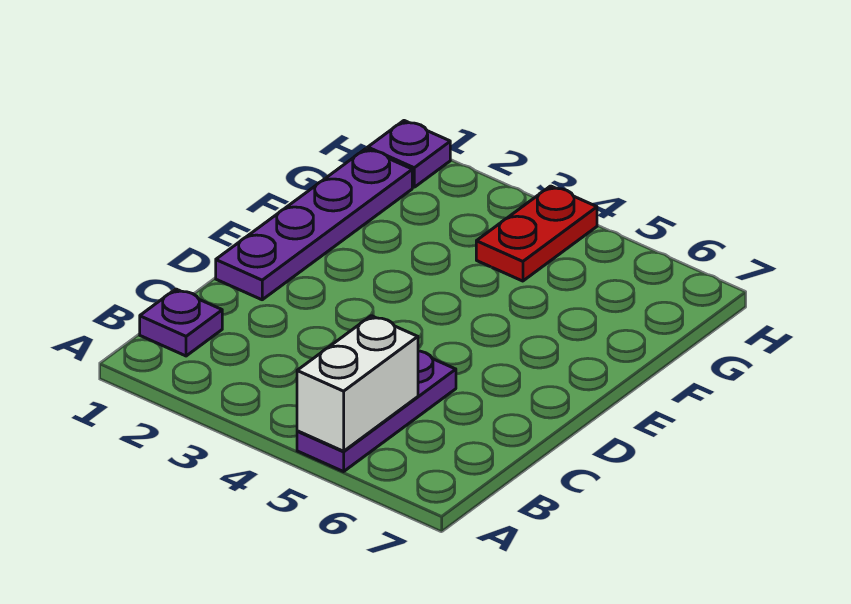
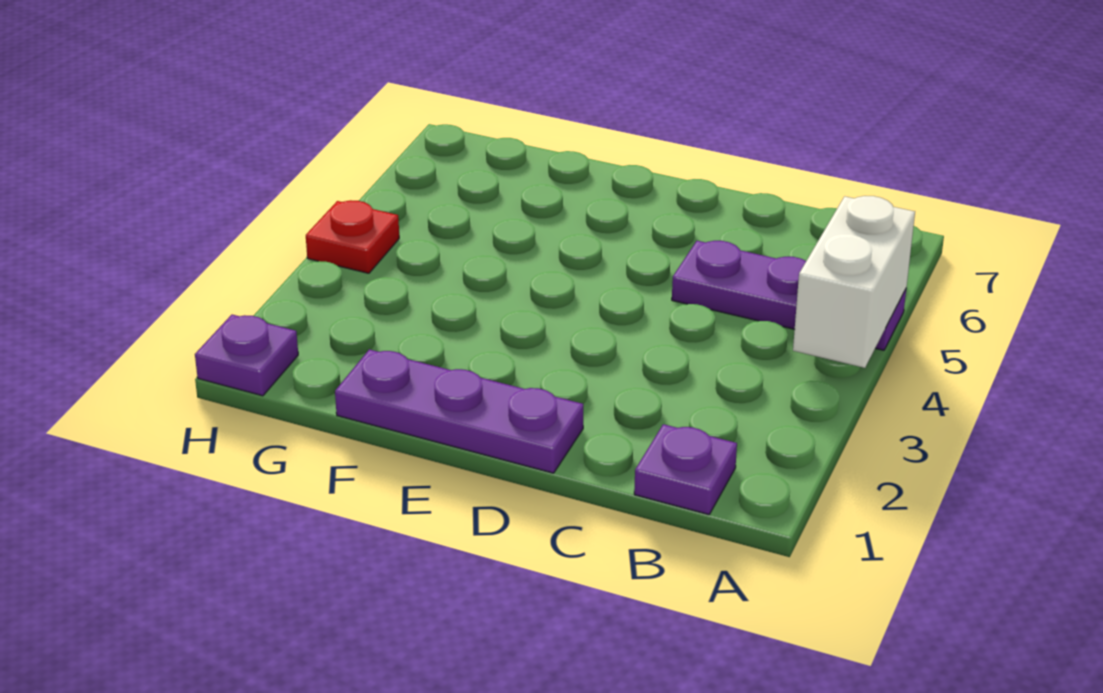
white brick A5:B5 level 2 -> white brick A4:A5 level 2
purple plate D1:G1 level 1 -> purple plate D1:F1 level 1
red plate G4:H4 level 1 -> red plate H4 level 1

